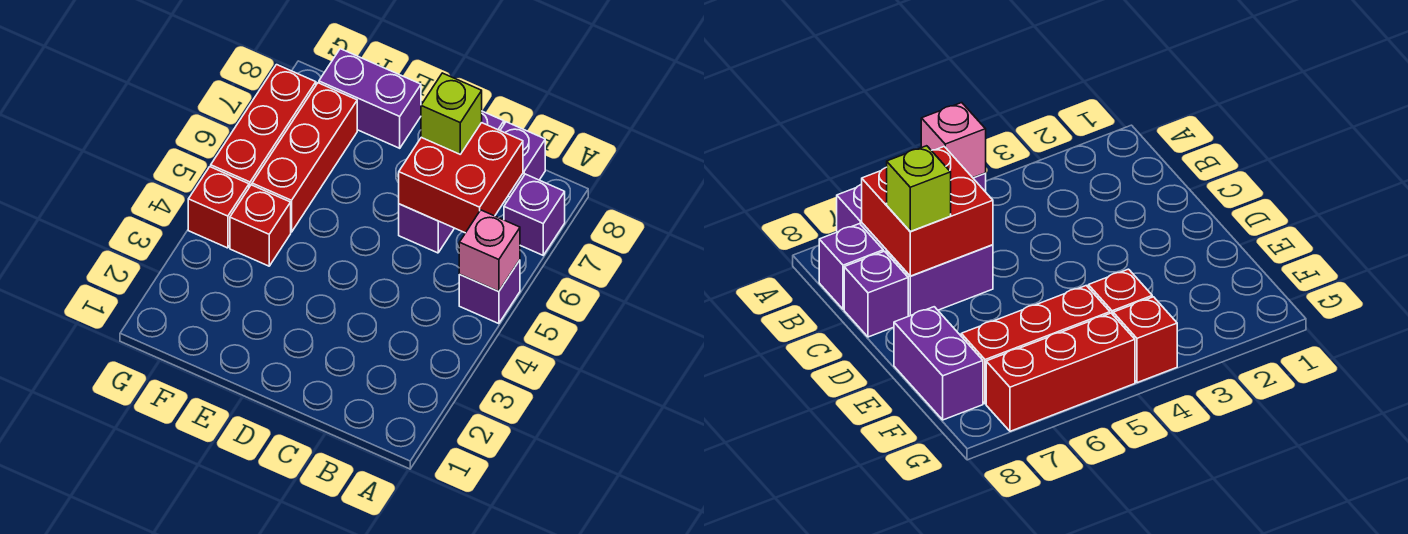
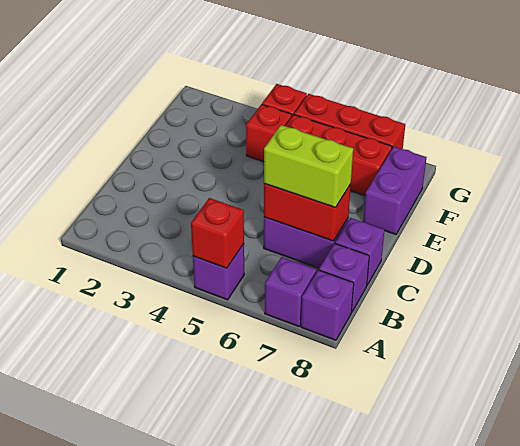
pink brick A5 level 2 -> red brick A5 level 2
none -> purple brick A8 level 1
red brick B6:C7 level 2 -> red brick C6:C7 level 2
lime brick C7 level 3 -> lime brick C6:C7 level 3

